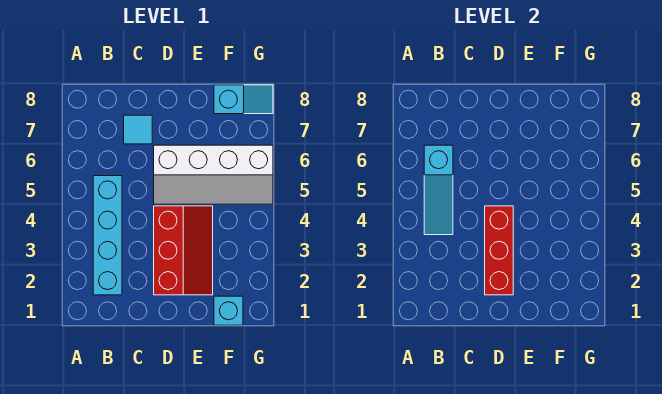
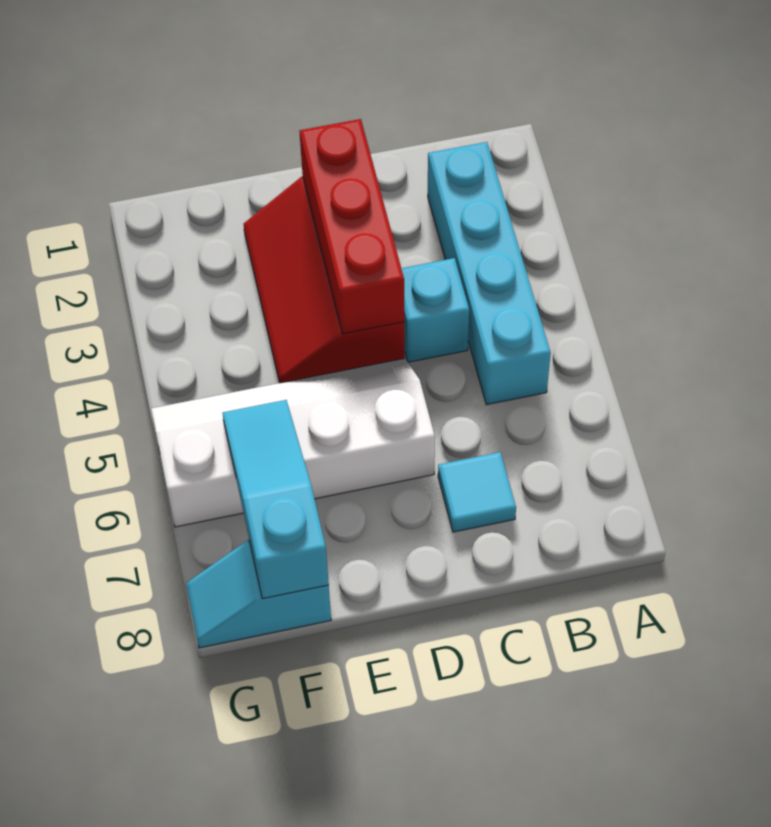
cyan slope B4:B6 level 2 top 6 -> cyan slope F6:F8 level 2 top 8
cyan brick F1 level 1 -> cyan brick C4 level 1

